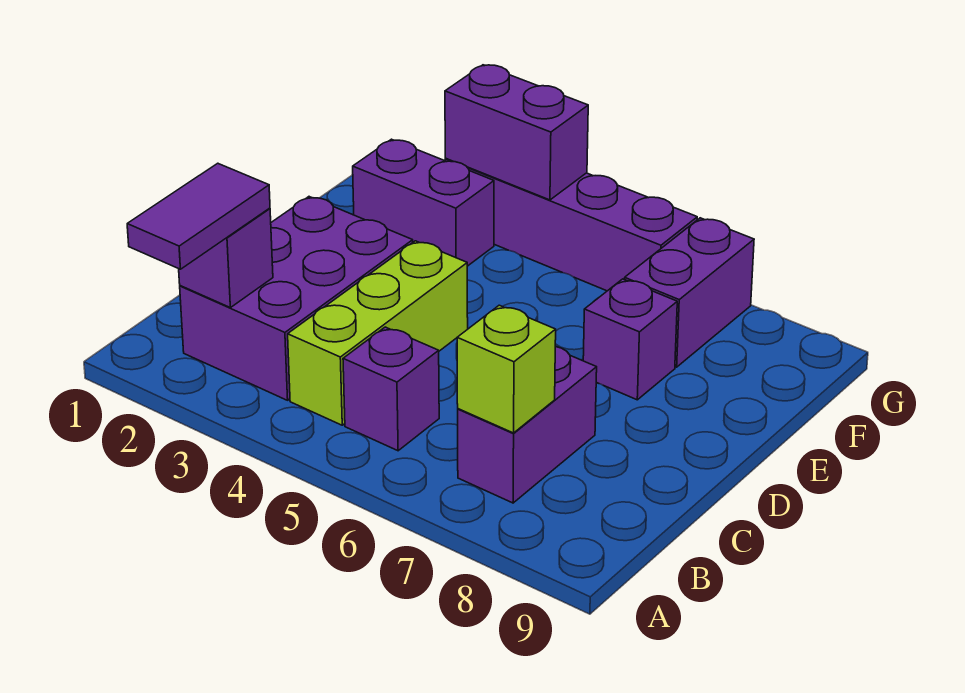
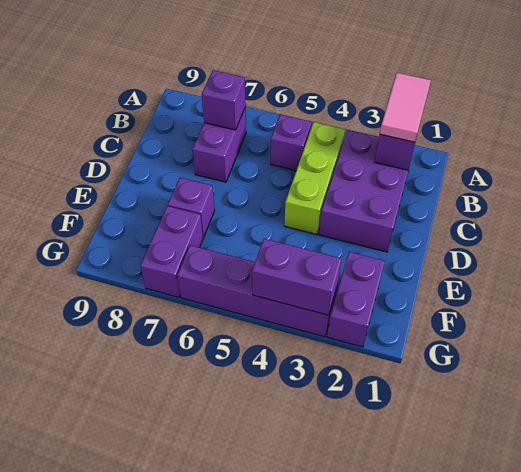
purple tile A2:B2 level 3 -> pink tile A2:B2 level 3
lime brick B7 level 2 -> purple brick B7 level 2
purple brick F2:F3 level 1 -> purple brick F2:G2 level 1

